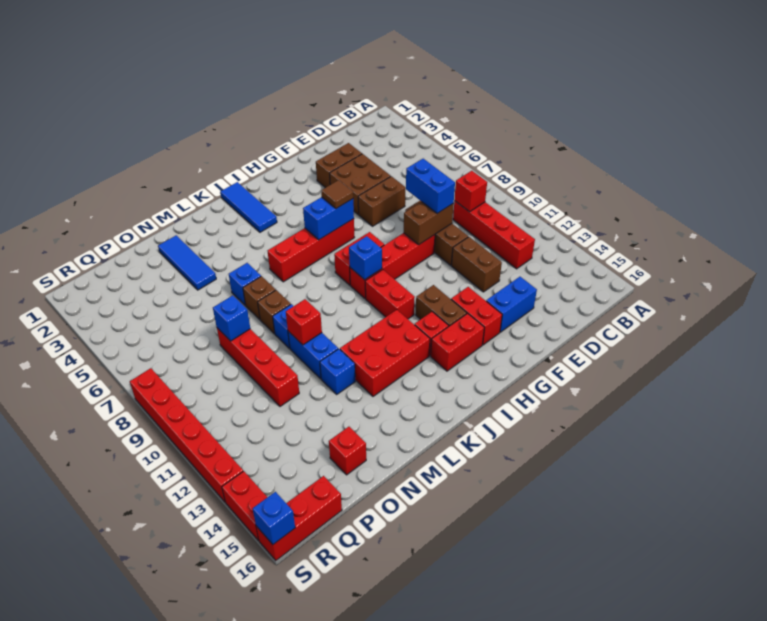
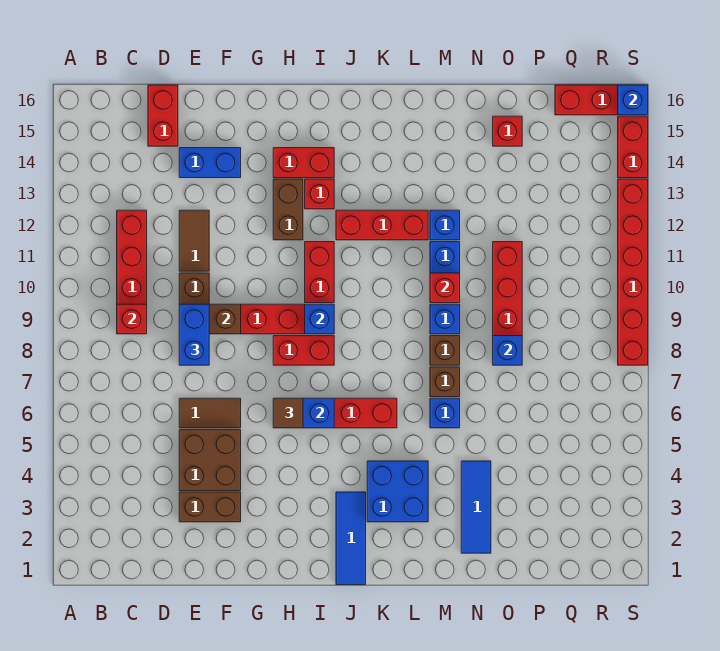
brown brick E6:F6 level 1 -> brown tile E6:F6 level 1
brown brick E11:E12 level 1 -> brown tile E11:E12 level 1
red brick G13:G14 level 1 -> red brick D15:D16 level 1
red brick J12:L13 level 1 -> red brick J12:L12 level 1
none -> blue brick K3:L4 level 1

